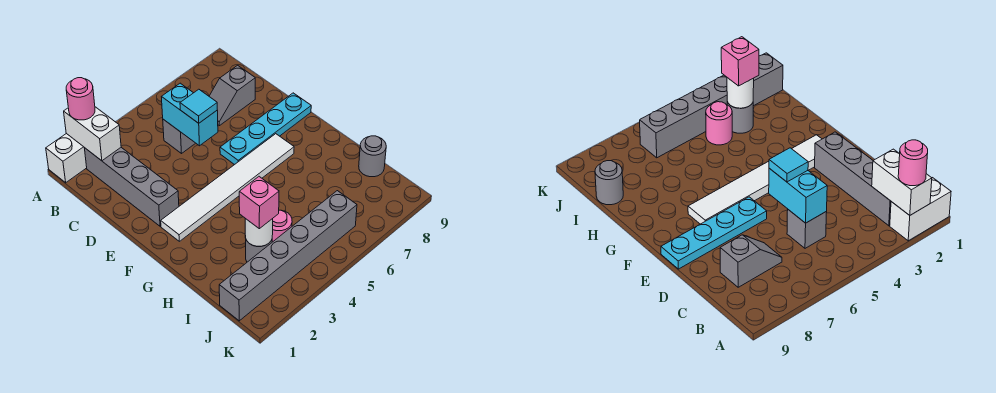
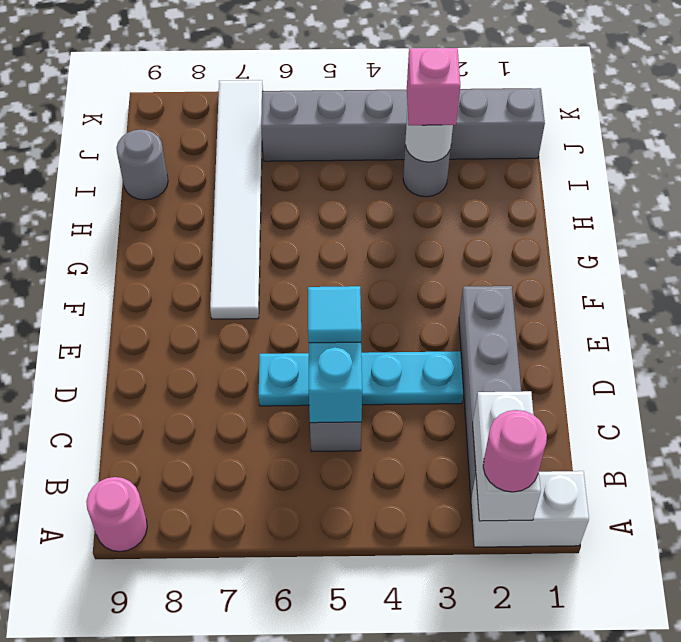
grey slope C7:C8 level 1 top 8 -> none
cyan plate E6:E9 level 1 -> cyan plate D3:D6 level 1
white tile F2:F7 level 1 -> white tile F7:K7 level 1
pink round brick I4 level 1 -> pink round brick A9 level 1

